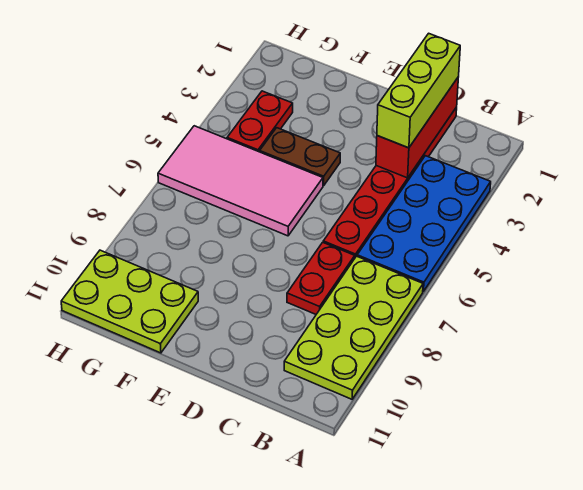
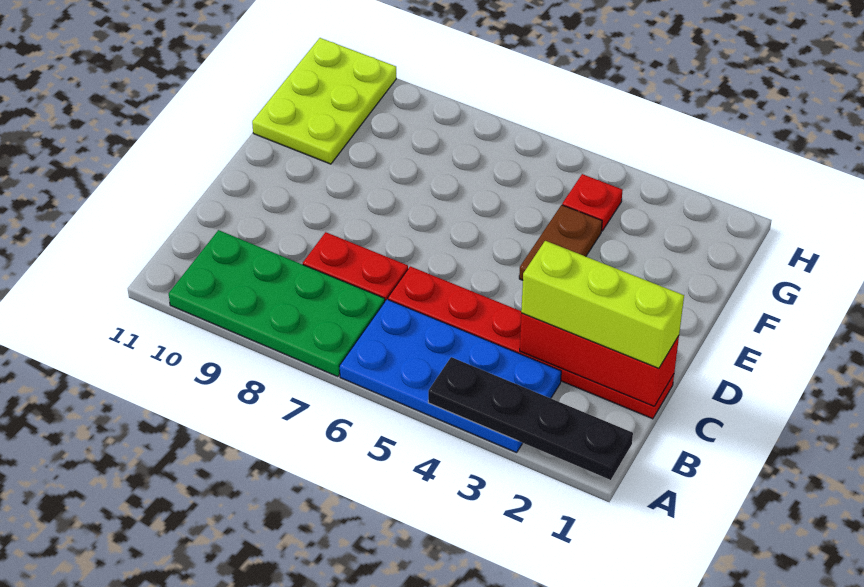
none -> black plate A1:A4 level 2
lime plate A7:B10 level 1 -> green plate A7:B10 level 1
pink tile E5:H6 level 1 -> none
red plate G3:G4 level 1 -> red plate G4 level 1

